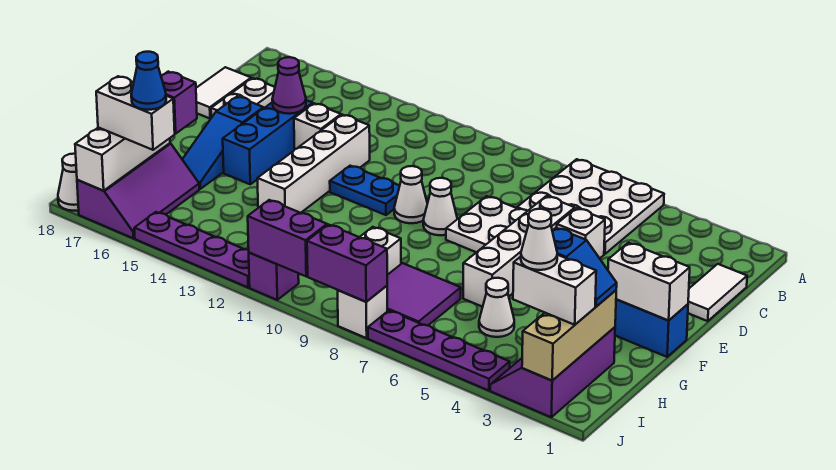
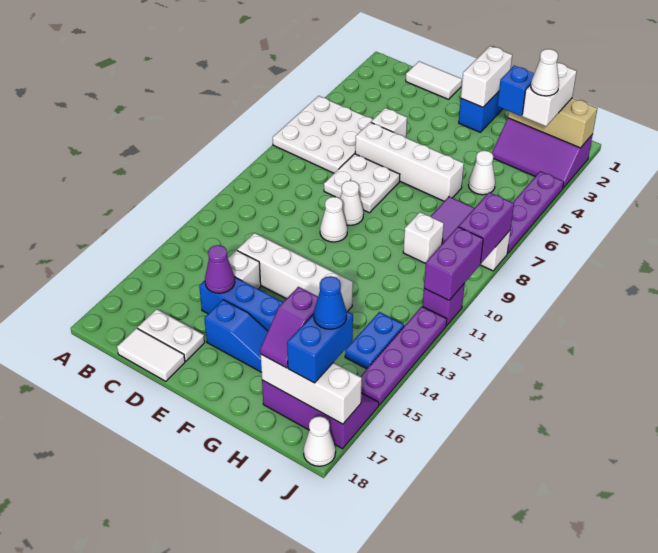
blue plate E11:E12 level 1 -> blue plate I13:I14 level 1
white brick I16:I17 level 3 -> blue brick I16:I17 level 3

